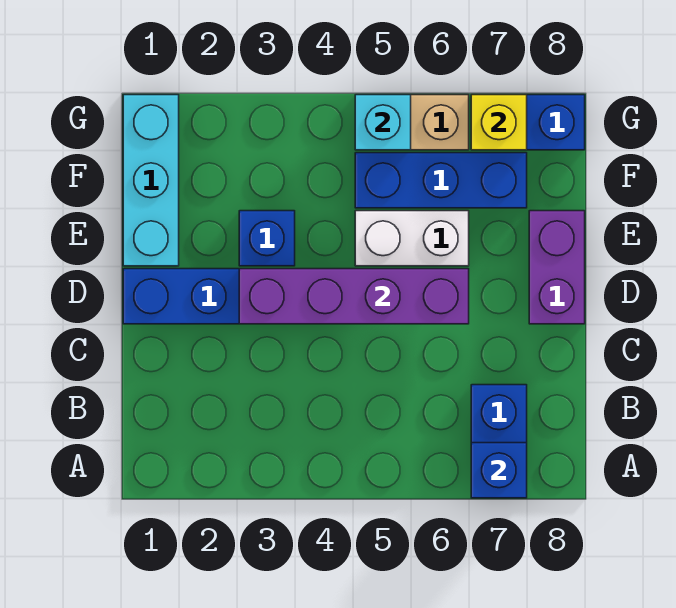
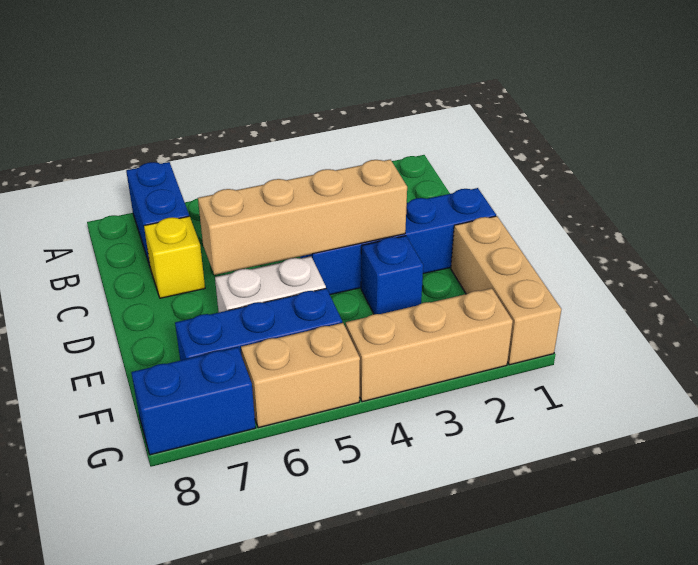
blue brick A7 level 2 -> none
purple brick D3:D6 level 2 -> tan brick D3:D6 level 2
purple brick D8:E8 level 1 -> none
cyan brick E1:G1 level 1 -> tan brick E1:G1 level 1
none -> tan brick G2:G4 level 1
cyan brick G5 level 2 -> none
yellow brick G7 level 2 -> yellow brick C7 level 1

